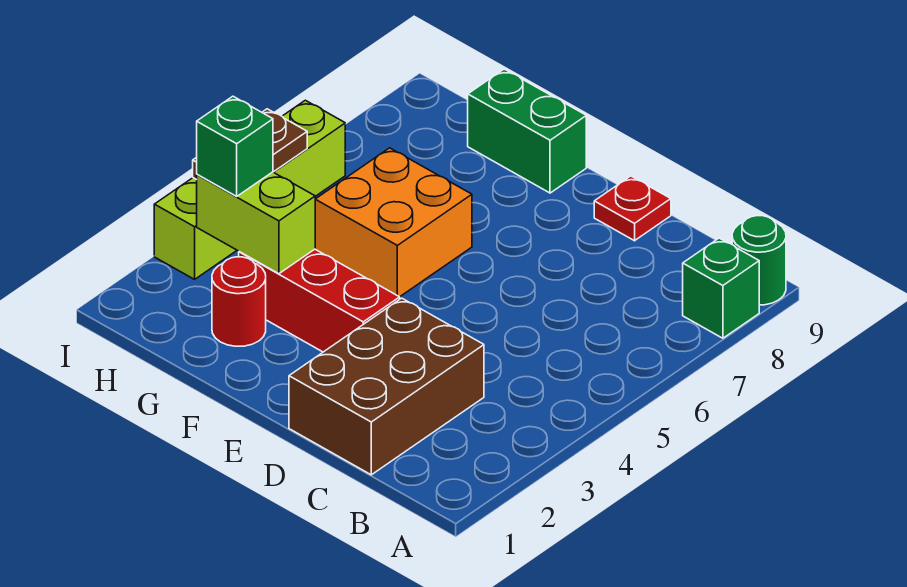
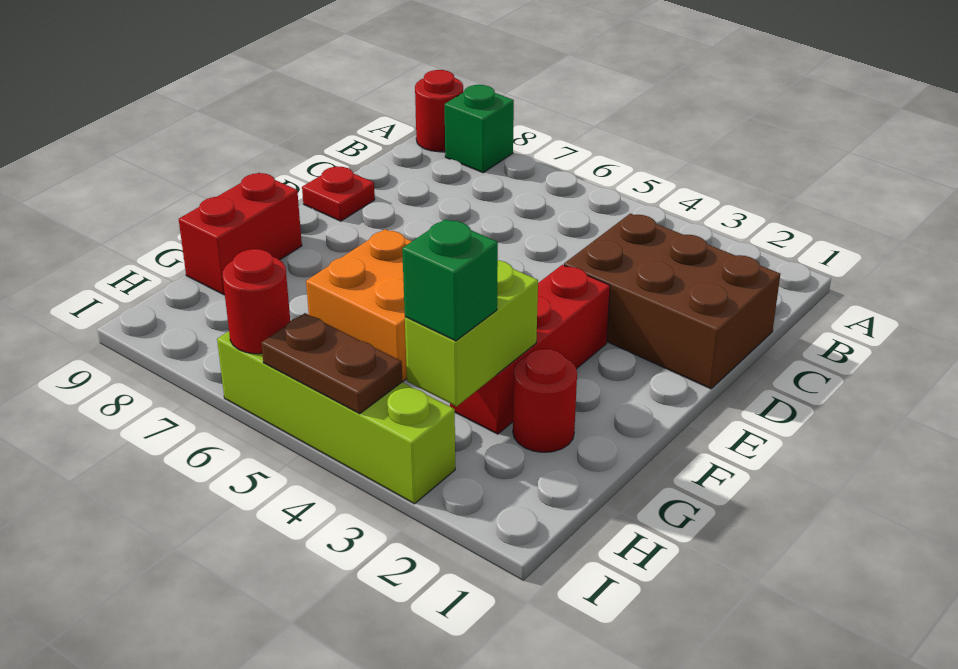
green round brick A9 level 1 -> red round brick A9 level 1
green brick F9:G9 level 1 -> red brick F9:G9 level 1
none -> red round brick I6 level 2

